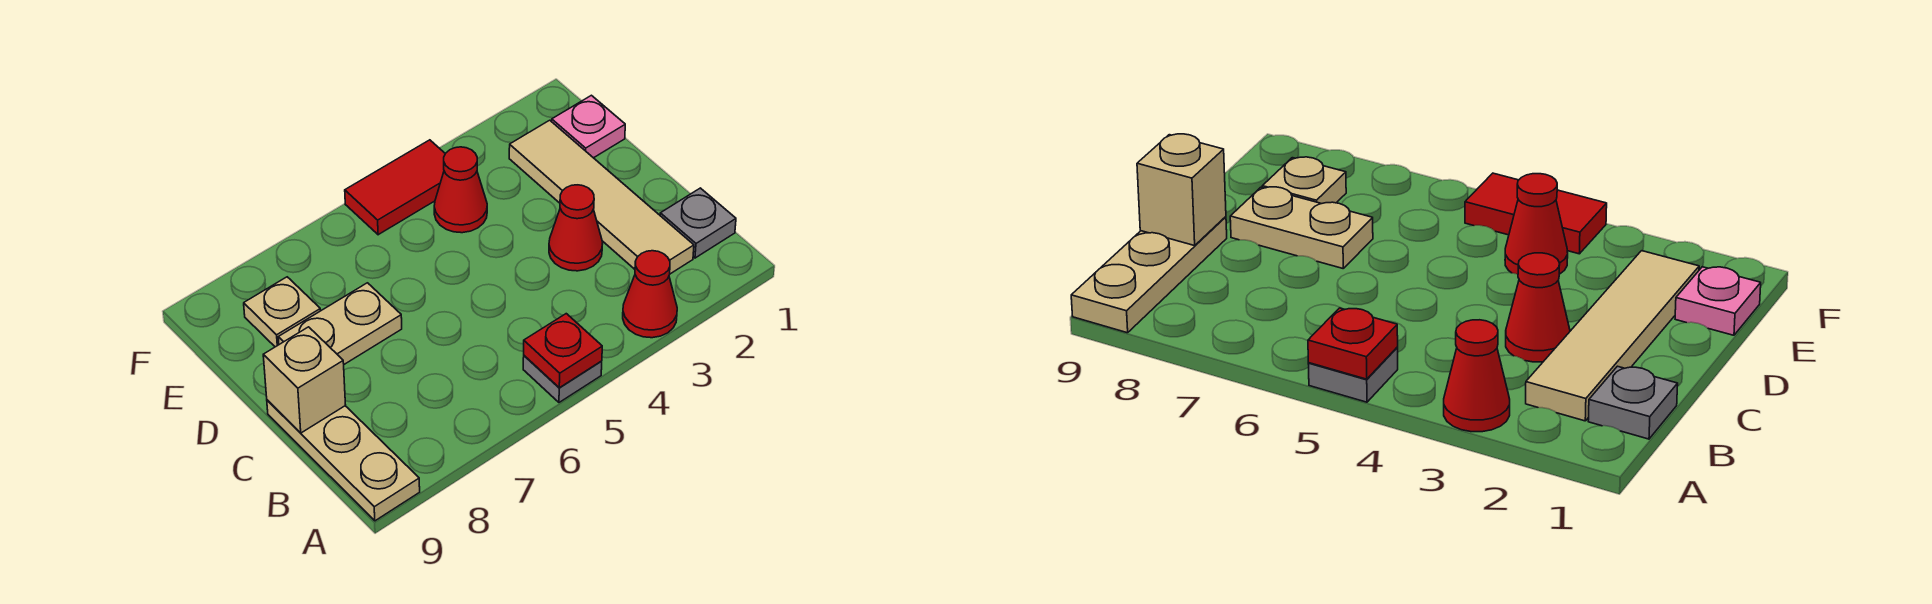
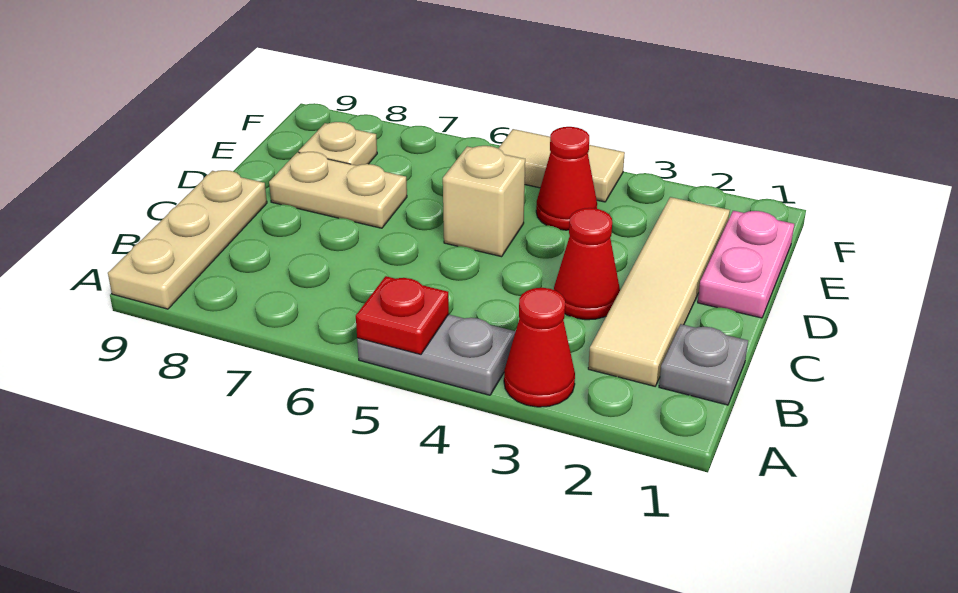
grey plate A5 level 1 -> grey plate A4:A5 level 1
tan brick C9 level 2 -> tan brick D5 level 1
pink plate E1 level 1 -> pink plate D1:E1 level 1
red tile F4:F5 level 1 -> tan tile F4:F5 level 1

